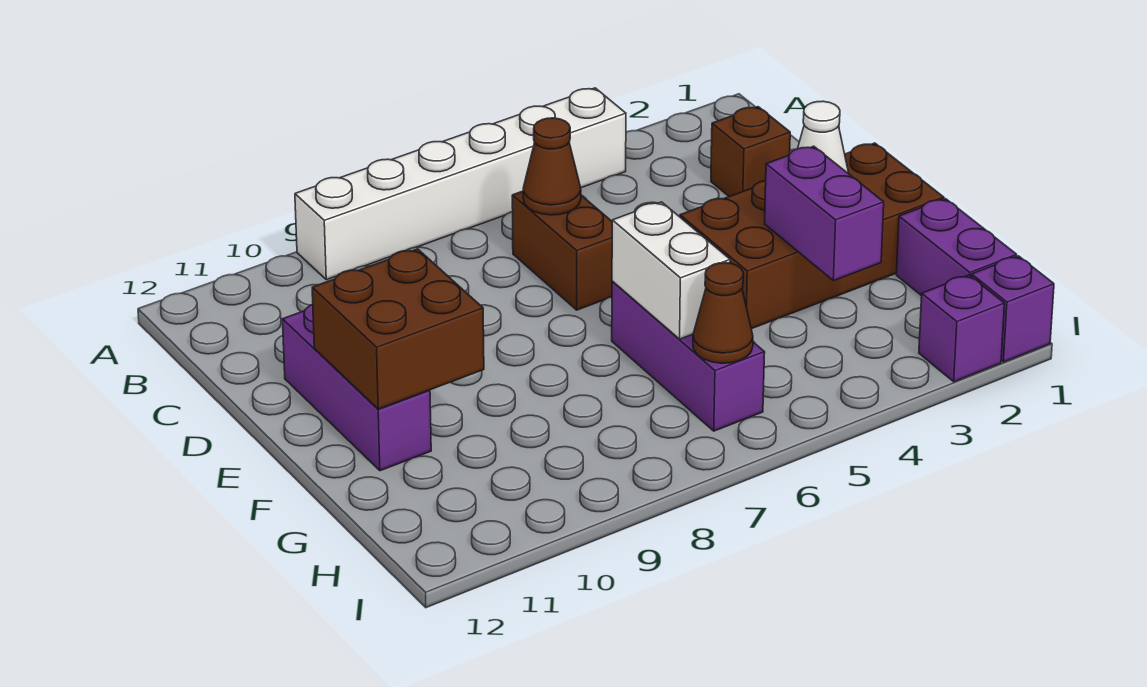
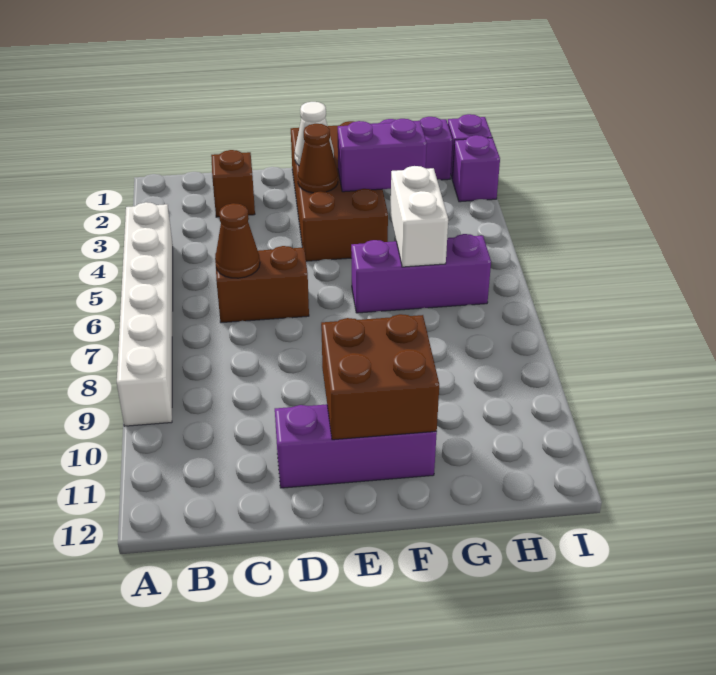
white brick F6:G6 level 2 -> white brick G5:G6 level 2
brown cone H6 level 2 -> brown cone E3 level 2

